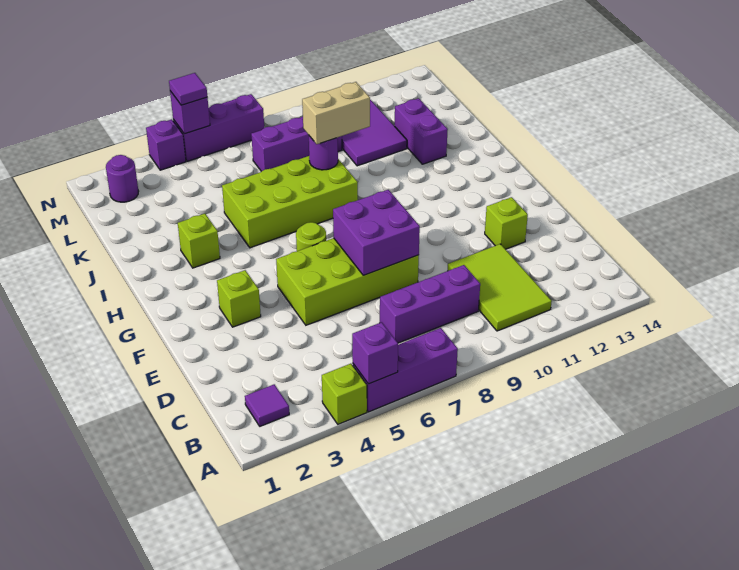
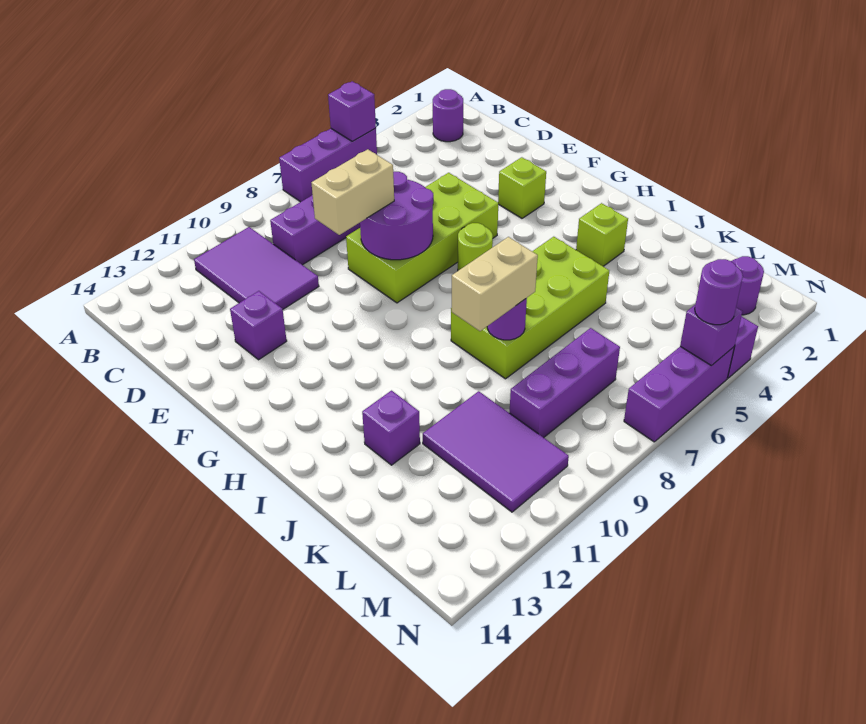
lime brick A4 level 1 -> none
purple tile B2 level 1 -> purple round brick B2 level 1
lime tile B10:D11 level 1 -> purple tile B10:D11 level 1
purple brick E7:F8 level 2 -> purple round brick E7:F8 level 2
none -> tan brick E8:E9 level 3
lime brick E12 level 1 -> purple brick E12 level 1
purple brick J12:K12 level 1 -> purple brick J12 level 1
purple tile N5 level 3 -> purple round brick N5 level 3

